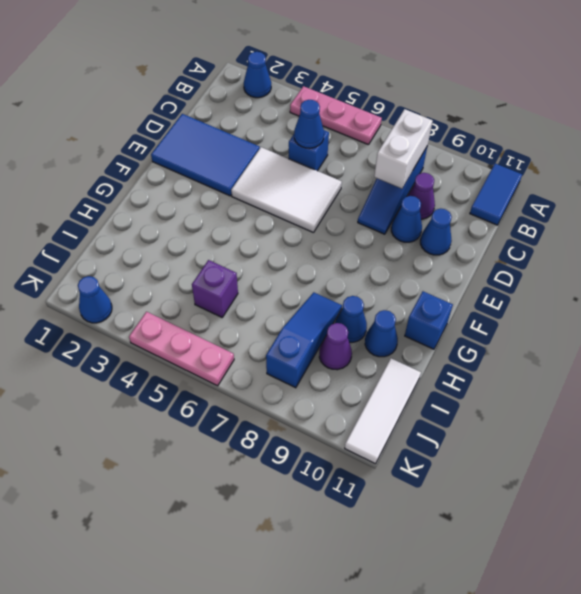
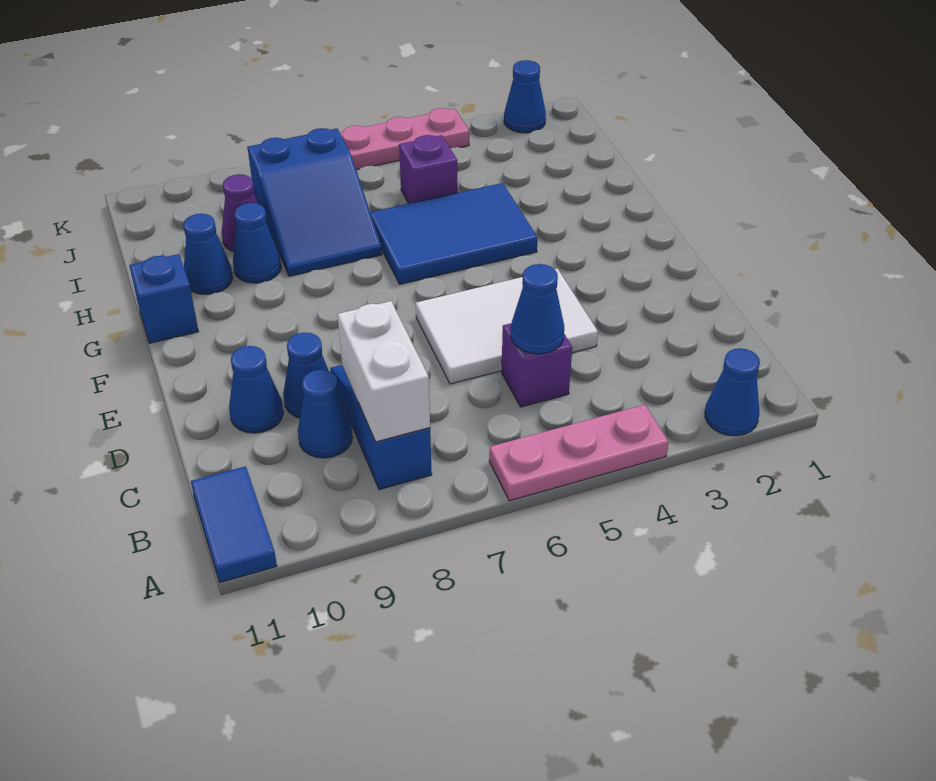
blue brick C5 level 1 -> purple brick C5 level 1
purple cone C9 level 1 -> blue cone C9 level 1
blue tile D1:E3 level 1 -> blue tile G4:H6 level 1
blue slope H8:J8 level 1 top J -> blue slope H7:J8 level 1 top J
white tile I11:K11 level 1 -> none

